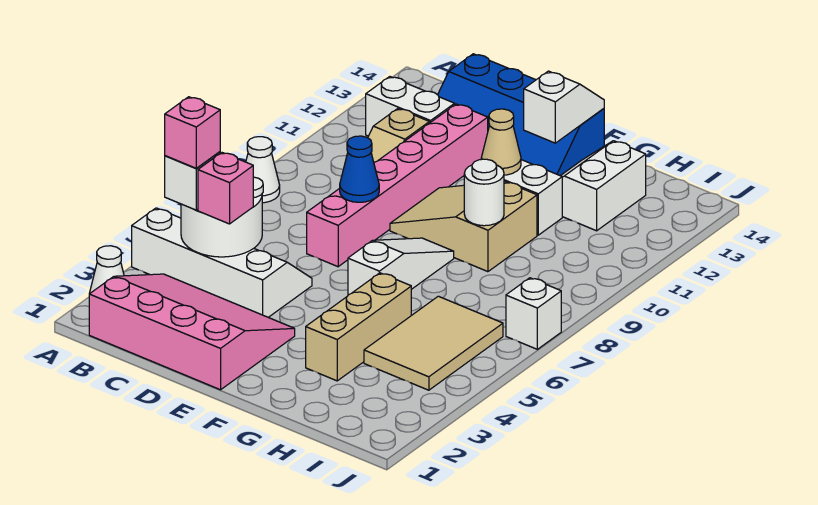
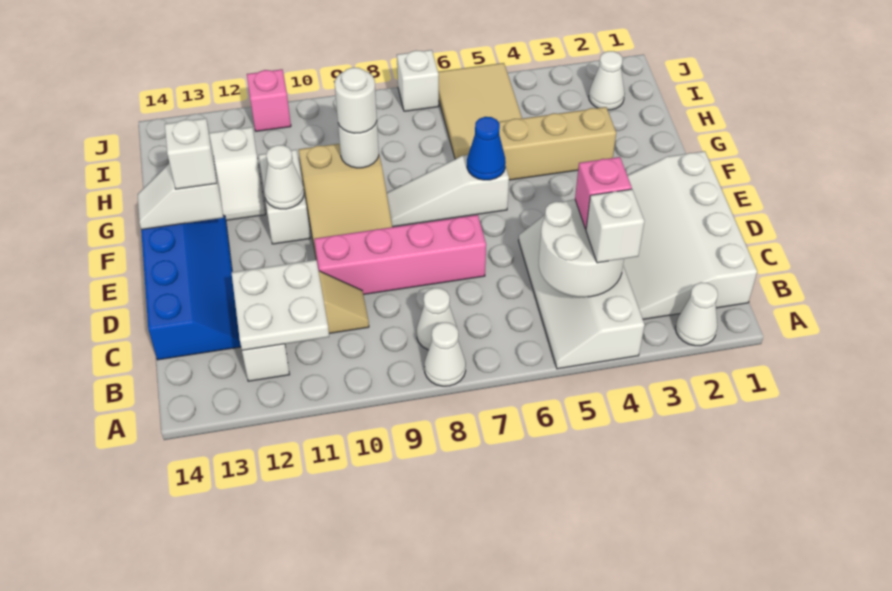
pink slope B1:E3 level 1 top 1 -> white slope B1:E3 level 1 top 1
pink brick B4 level 4 -> pink brick J11 level 1
none -> white cone B8 level 1
none -> white plate B11:C12 level 2
pink brick D7:D12 level 1 -> pink brick D7:D10 level 1
blue cone D8 level 2 -> blue cone F6 level 2
tan cone F11 level 2 -> white cone F11 level 2
none -> white brick F13 level 3
none -> white round brick G9 level 3
tan tile H4:I6 level 1 -> tan tile H5:J6 level 1
none -> white cone I2 level 1

